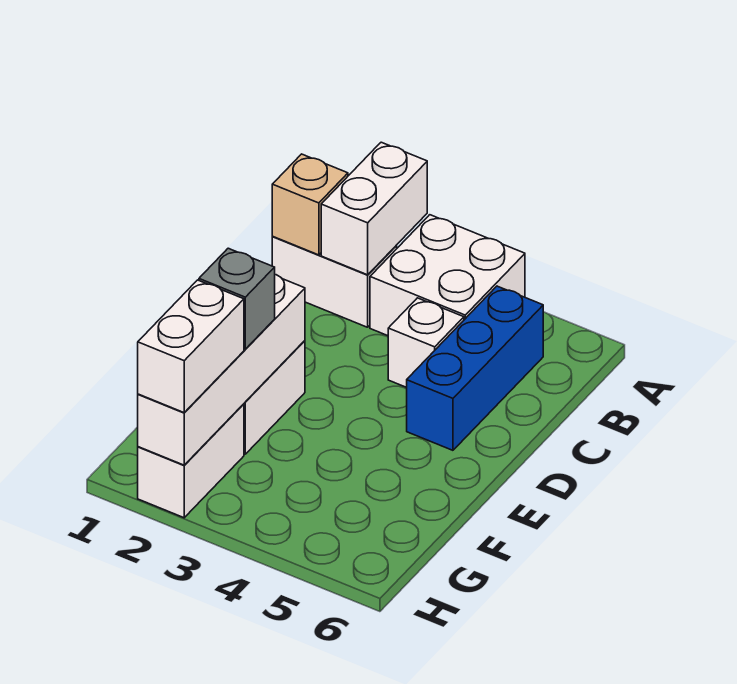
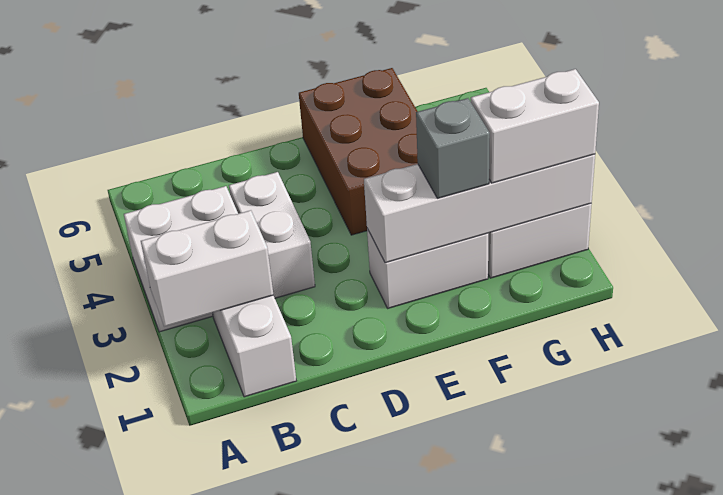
tan brick B1 level 2 -> none
blue brick B5:D5 level 1 -> none
white brick C4 level 1 -> white brick C3:C4 level 1
none -> brown brick E4:F6 level 1

